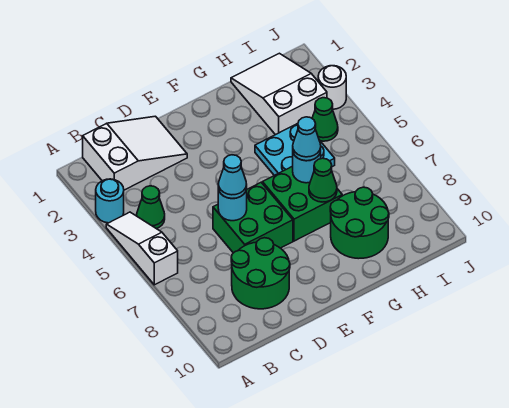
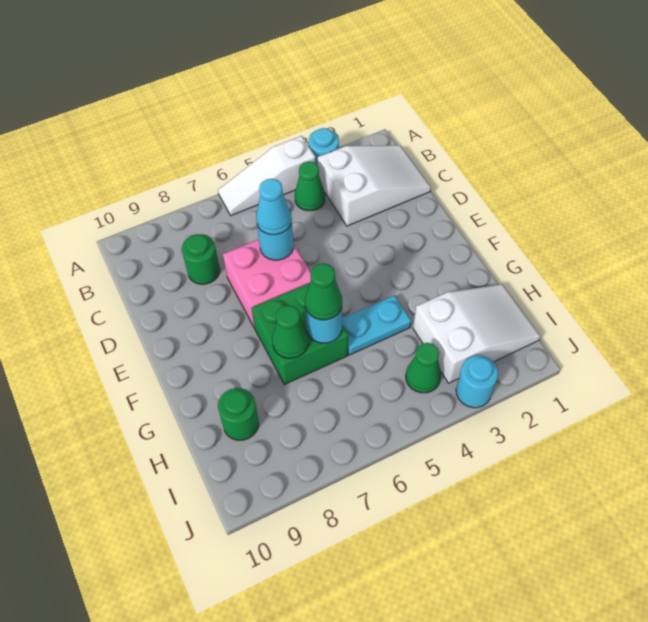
white slope A4:A6 level 1 top 6 -> white slope A4:A6 level 1 top 4
white slope B1:D2 level 1 top B -> white slope B1:C3 level 1 top 3
green round brick C8:D9 level 1 -> green round brick C8 level 1
green brick D6:E7 level 1 -> pink brick D6:E7 level 1
cyan plate G4:H5 level 1 -> cyan plate G4:G5 level 1
cyan cone G6 level 3 -> green cone G6 level 3
green round brick G8:H9 level 1 -> green round brick H9 level 1
white round brick J3 level 1 -> cyan round brick J3 level 1

